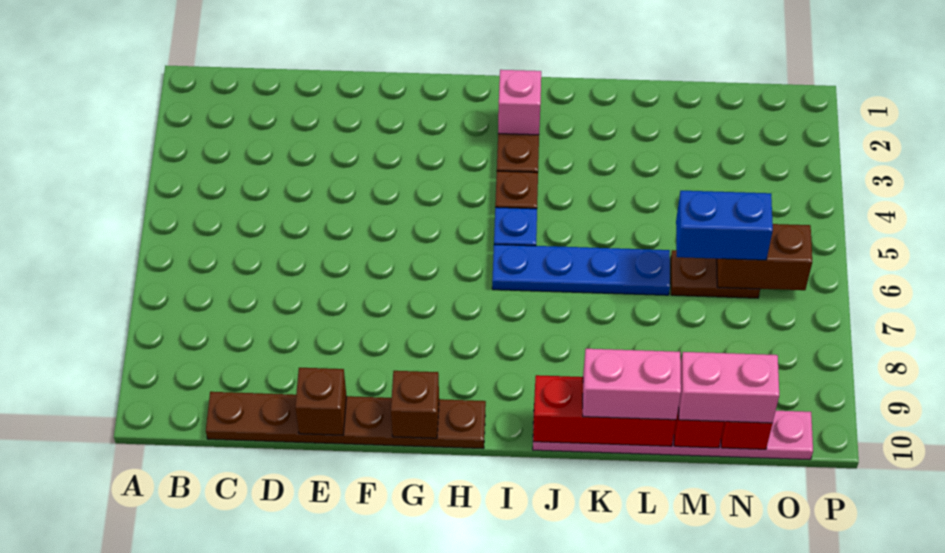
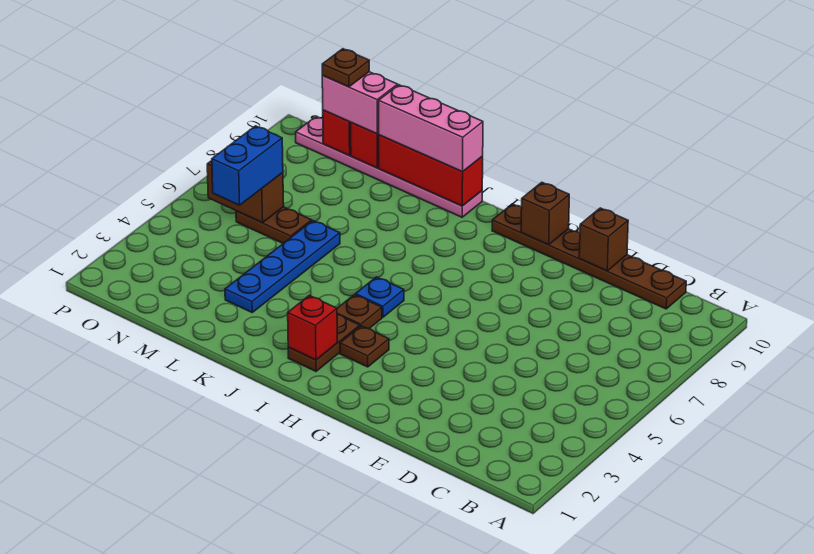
none -> brown plate H3 level 1
pink brick I2 level 2 -> red brick I2 level 2
blue plate I6:L6 level 1 -> blue plate L3:L6 level 1
pink brick K10:L10 level 3 -> pink brick J10:L10 level 3
blue brick M6:N6 level 3 -> blue brick N5:N6 level 3
none -> brown plate N10 level 4

